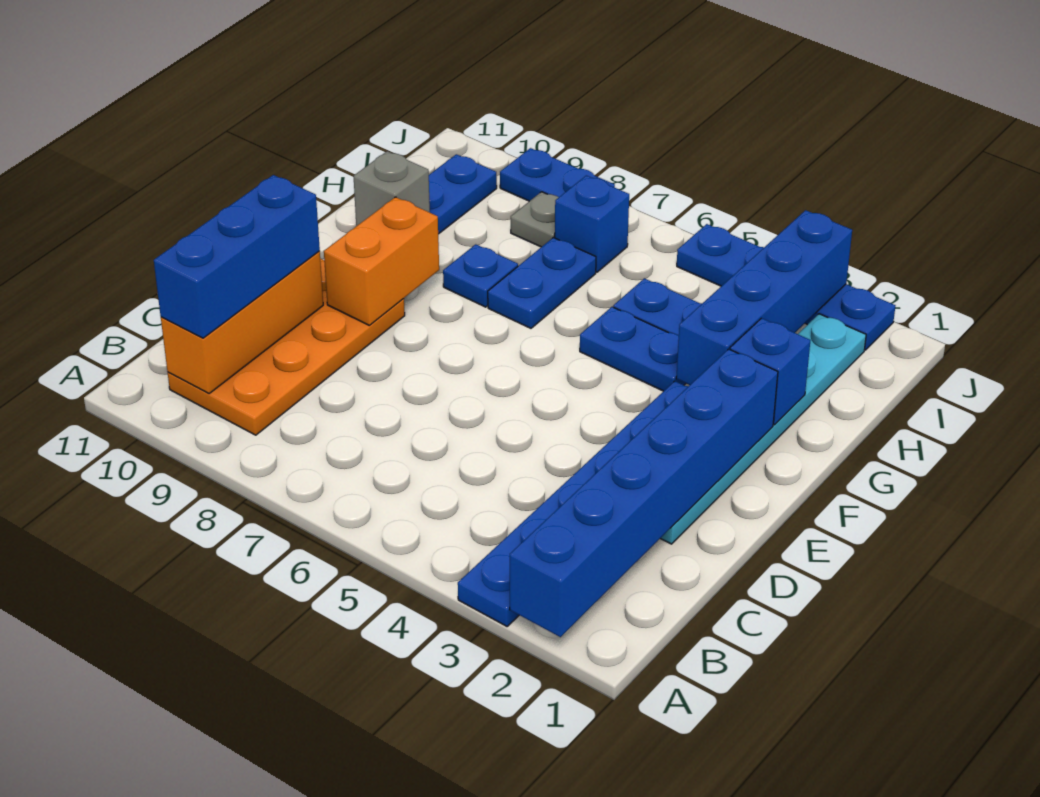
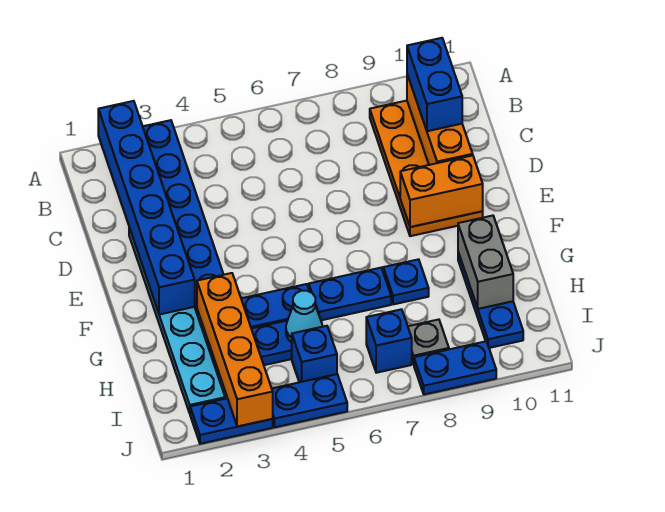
blue brick B10:D10 level 3 -> blue brick B10:C10 level 3
orange brick E9:F9 level 2 -> orange brick E9:E10 level 2
blue brick G2 level 2 -> blue brick I5 level 1
blue brick G3:J3 level 2 -> orange brick G3:J3 level 2
blue plate G7:H7 level 1 -> blue plate G6:G7 level 1
grey brick G10 level 2 -> grey brick G10:H10 level 2
none -> cyan cone H5 level 2

